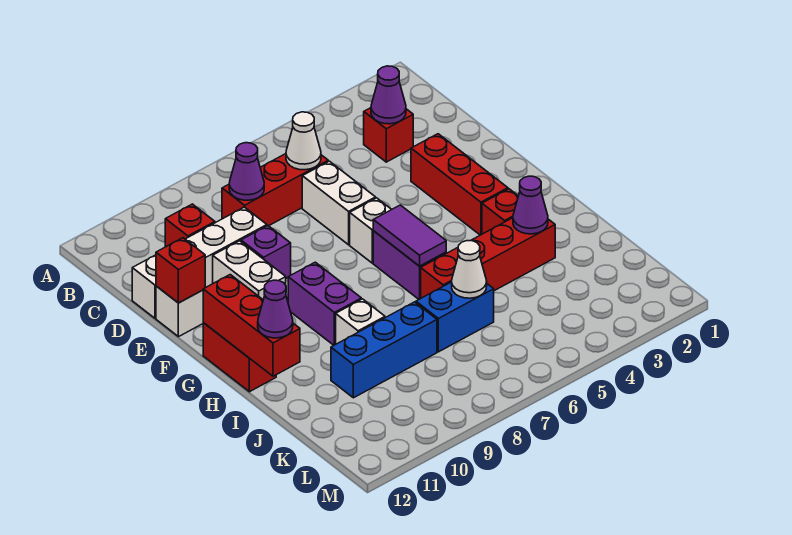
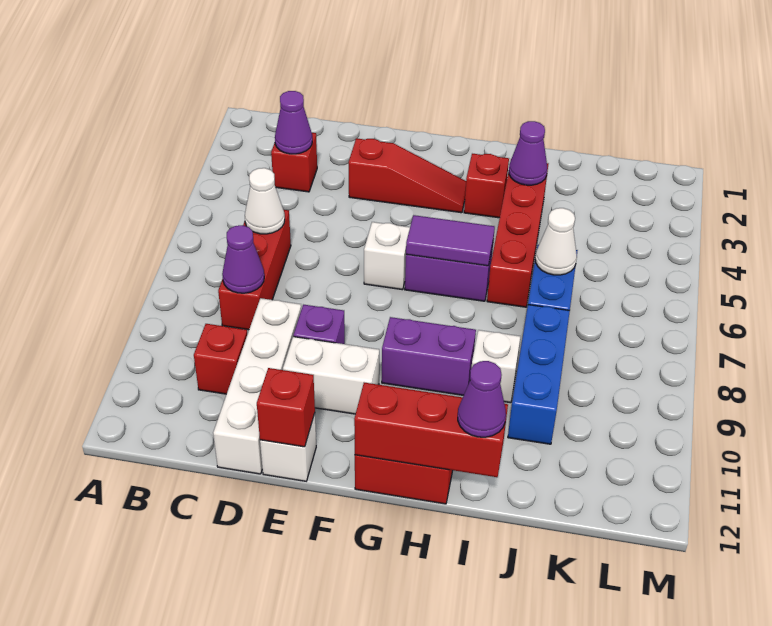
white brick D6:E6 level 1 -> none
red brick E3:G3 level 1 -> red slope E3:G3 level 1 top E

